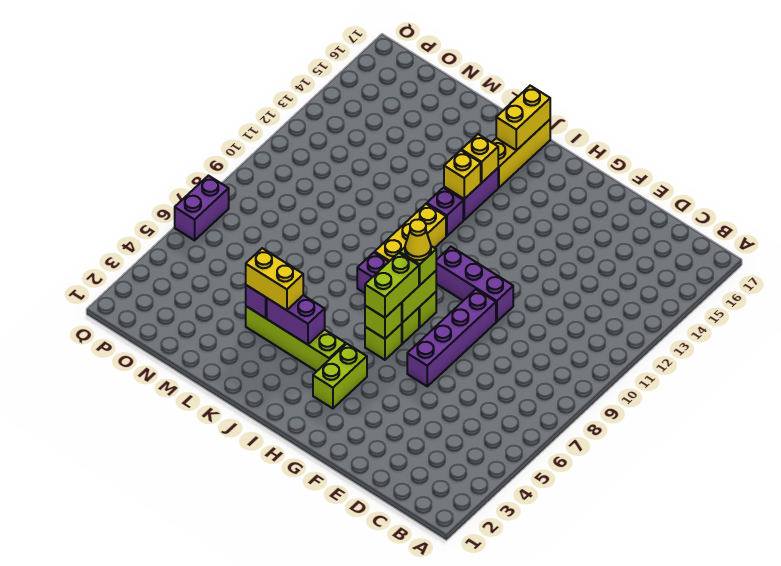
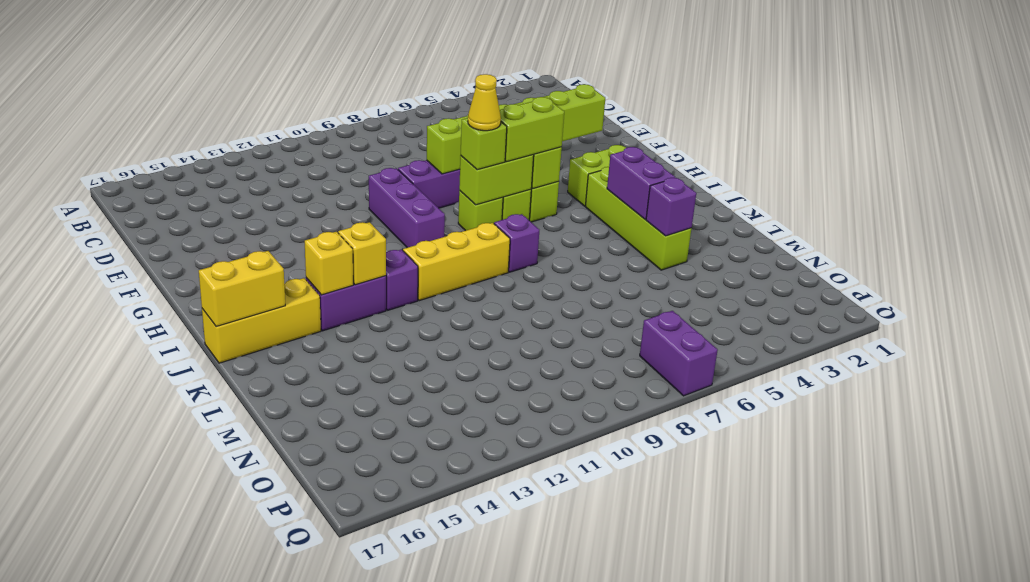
none -> lime brick F3:F8 level 2
yellow brick K4:L4 level 3 -> none
purple brick Q6:Q7 level 1 -> purple brick P7:Q7 level 1

